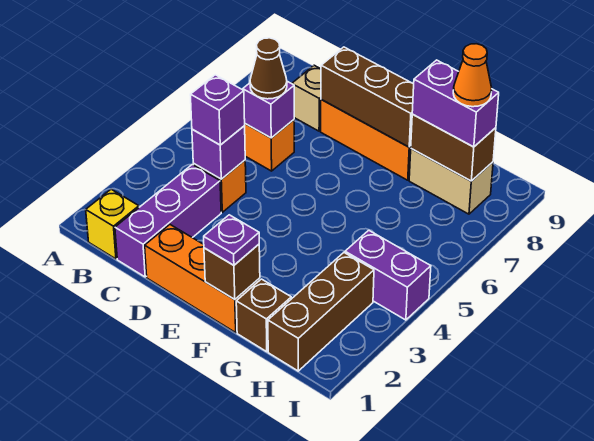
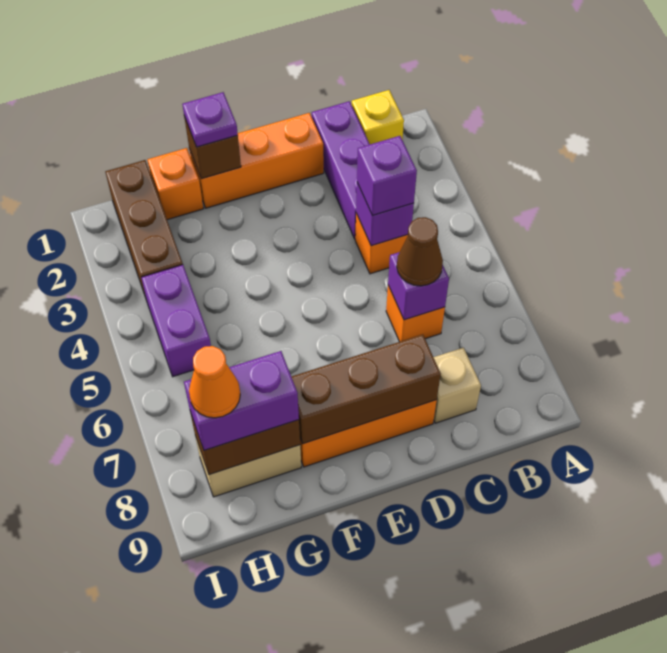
brown brick G1 level 1 -> orange brick G1 level 1
purple brick H4:I4 level 1 -> purple brick H4:H5 level 1

